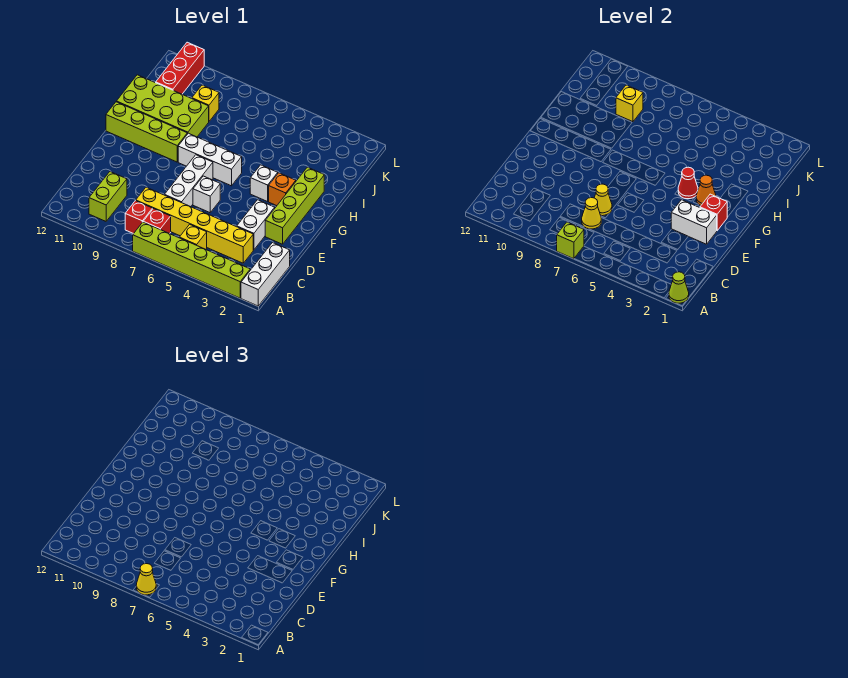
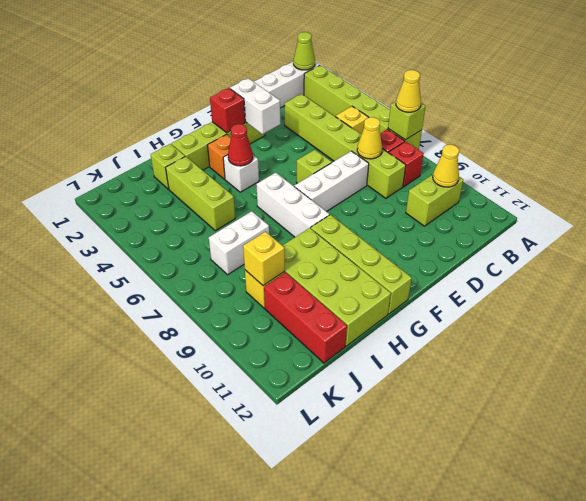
yellow brick C3:C8 level 1 -> lime brick C3:C8 level 1
white brick D3:E3 level 1 -> white brick I7:J7 level 1
yellow cone D7 level 2 -> yellow cone B10 level 2
white brick E6 level 1 -> lime brick E6 level 1
orange cone G3 level 2 -> none
none -> lime brick I2 level 1
none -> lime brick I3:I5 level 1
red brick J11:L11 level 1 -> red brick J10:J12 level 1

